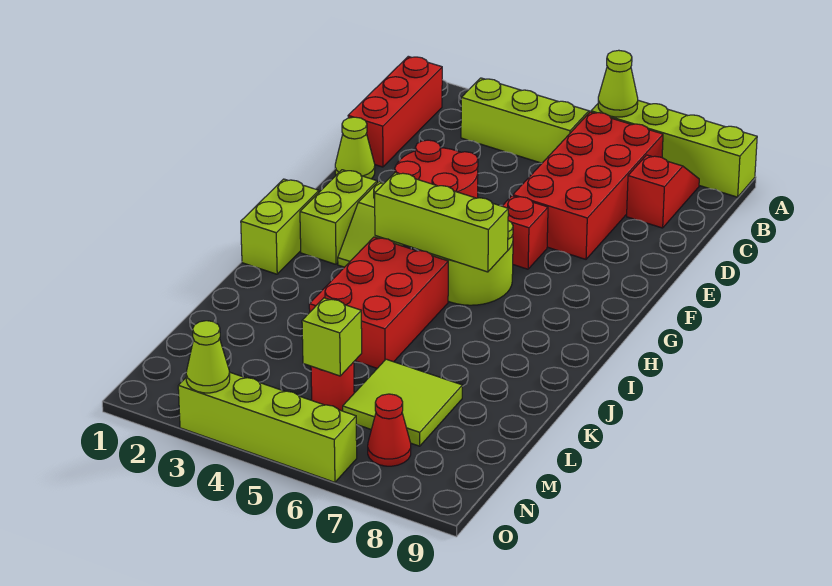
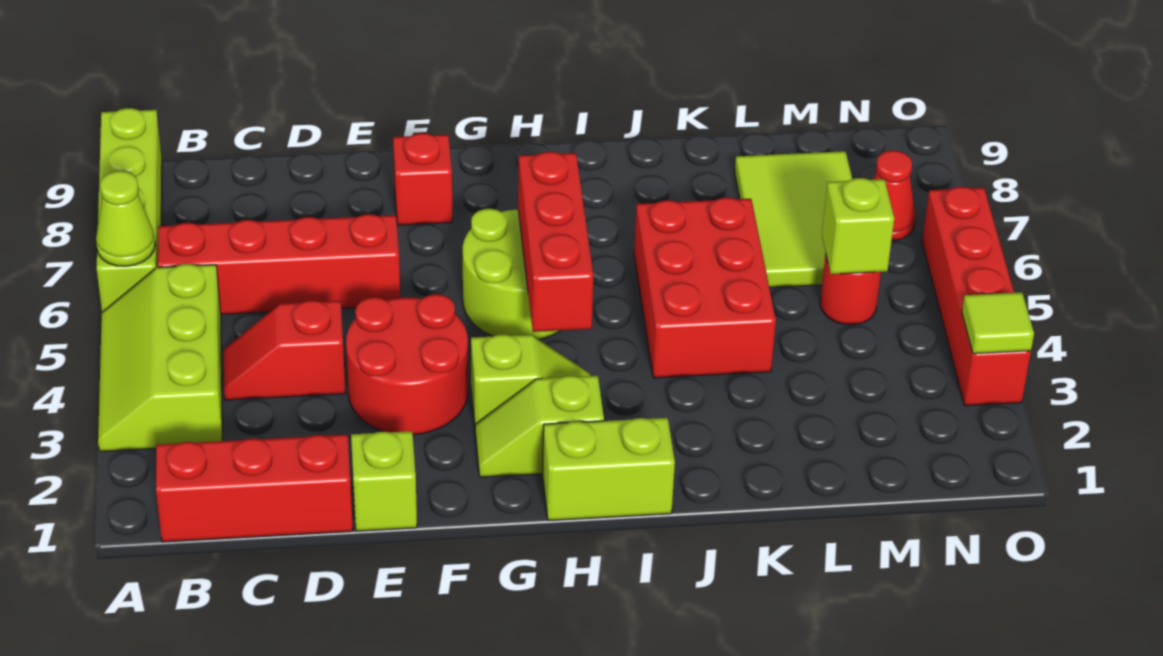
red brick B6:E7 level 1 -> red brick B6:E6 level 1
red slope B8:C8 level 1 top C -> red slope C4:D4 level 1 top D
lime cone E1 level 1 -> lime brick E1 level 1
red brick F6 level 1 -> red brick F8 level 1
lime brick G2:H2 level 1 -> lime slope G2:H2 level 1 top H
lime brick H4:H6 level 2 -> red brick H4:H6 level 2
red brick I4:K5 level 1 -> red brick J4:K6 level 1
lime tile L6:M7 level 1 -> lime tile L6:M8 level 1
lime brick O3:O6 level 1 -> red brick O3:O6 level 1
lime cone O3 level 2 -> lime tile O3 level 2

